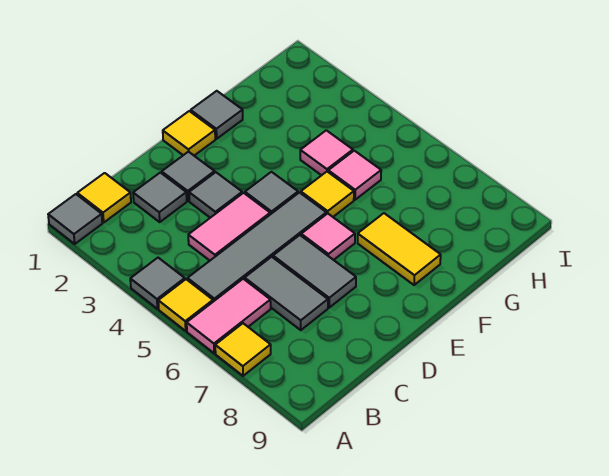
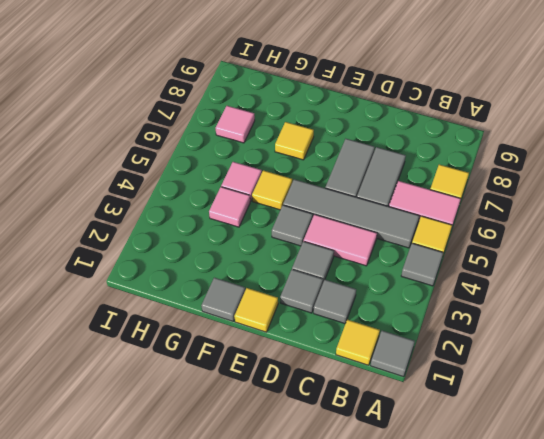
pink tile E6 level 1 -> pink tile H7 level 1
yellow tile F7:F8 level 1 -> yellow tile F7 level 1

